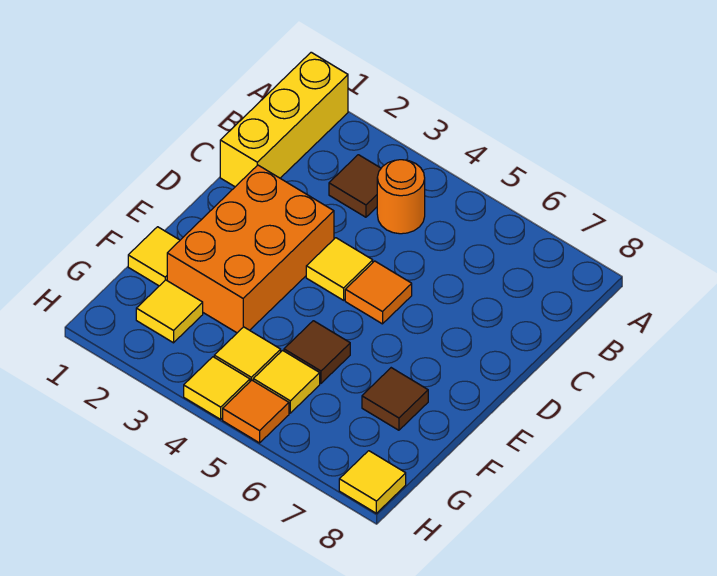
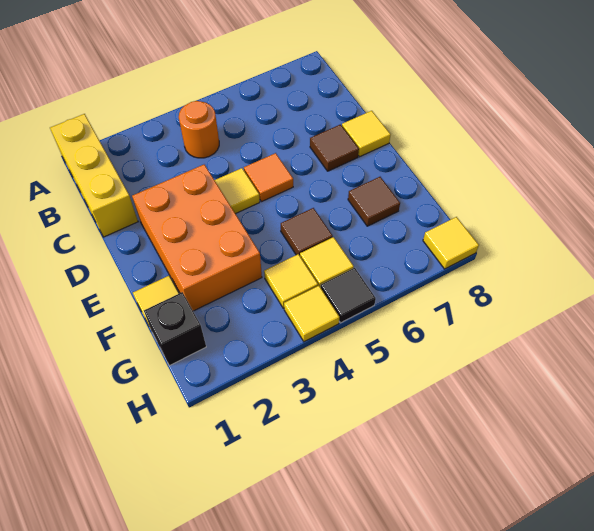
brown tile B3 level 1 -> brown tile D7 level 1
none -> black brick G1 level 1
yellow tile G2 level 1 -> yellow tile D8 level 1
orange tile H5 level 1 -> black tile H5 level 1

